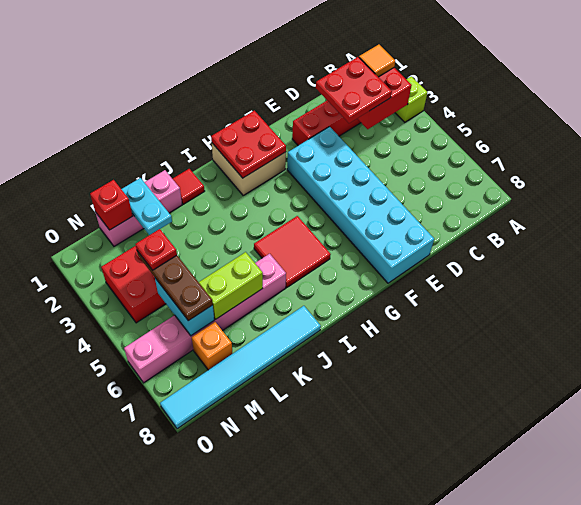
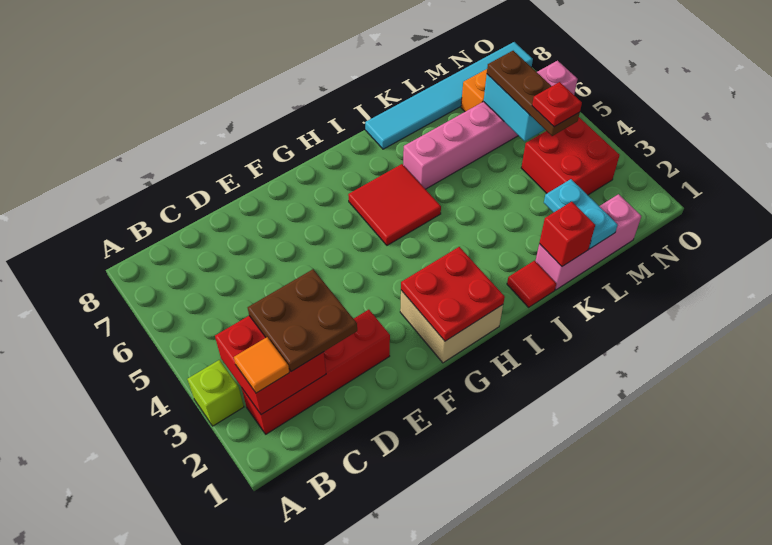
red plate C2:D3 level 3 -> brown plate C2:D3 level 3
cyan brick E3:F8 level 1 -> none
lime brick K6:L6 level 2 -> none
red brick M1 level 2 -> red brick K1 level 2

